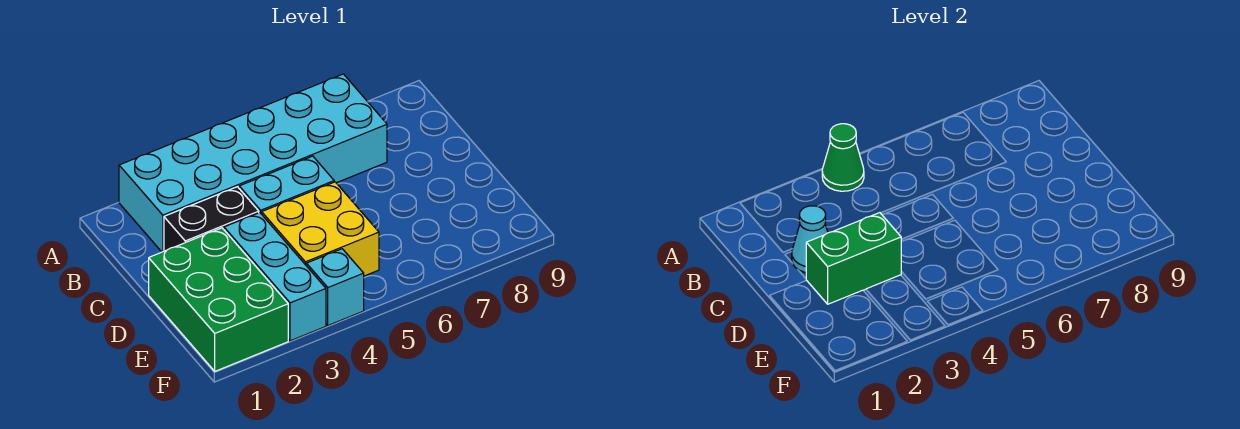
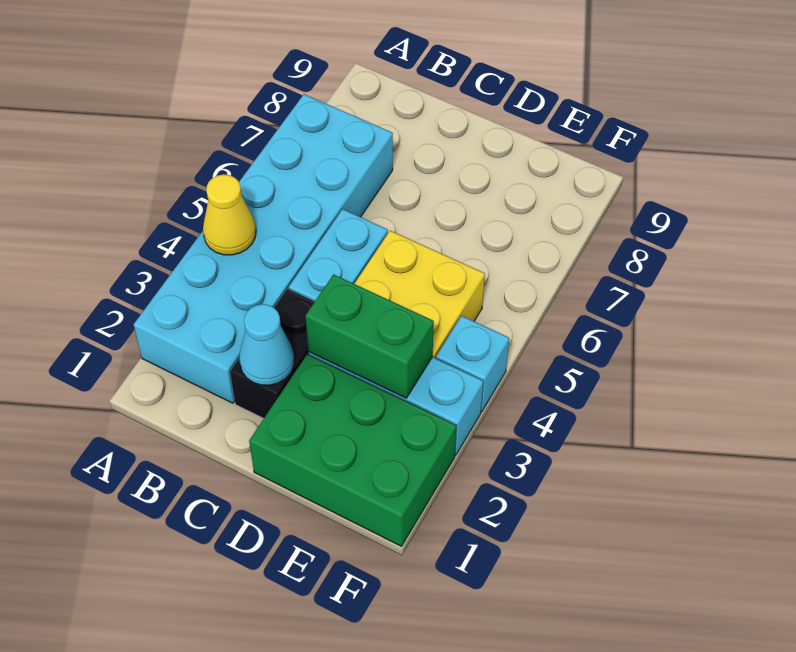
green cone A4 level 2 -> yellow cone A4 level 2
green brick D2:D3 level 2 -> green brick D3:E3 level 2

